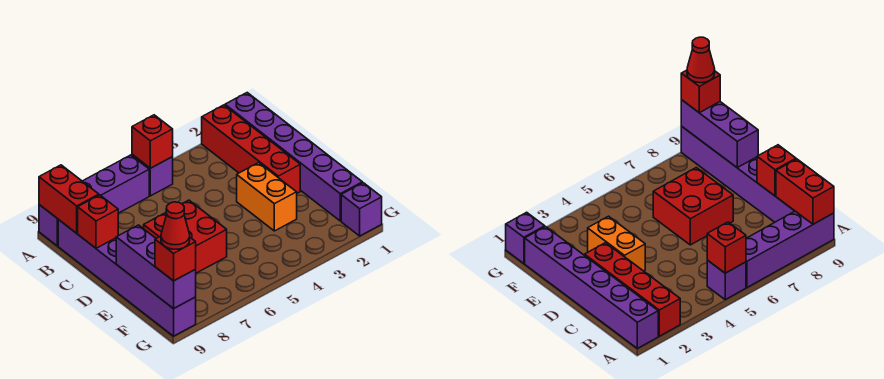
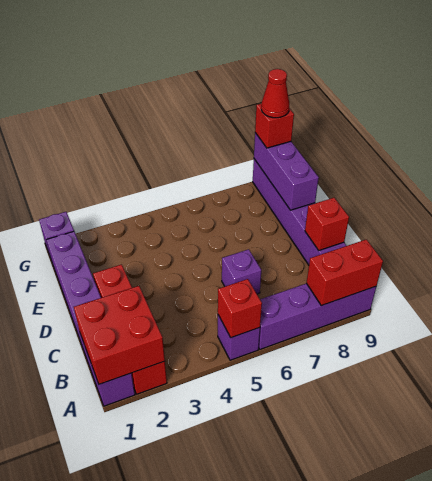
red brick A9:B9 level 2 -> red brick A8:A9 level 2
none -> purple brick C6 level 1
orange brick D3:E3 level 1 -> none
red brick D6:E7 level 1 -> red brick A1:B2 level 2

